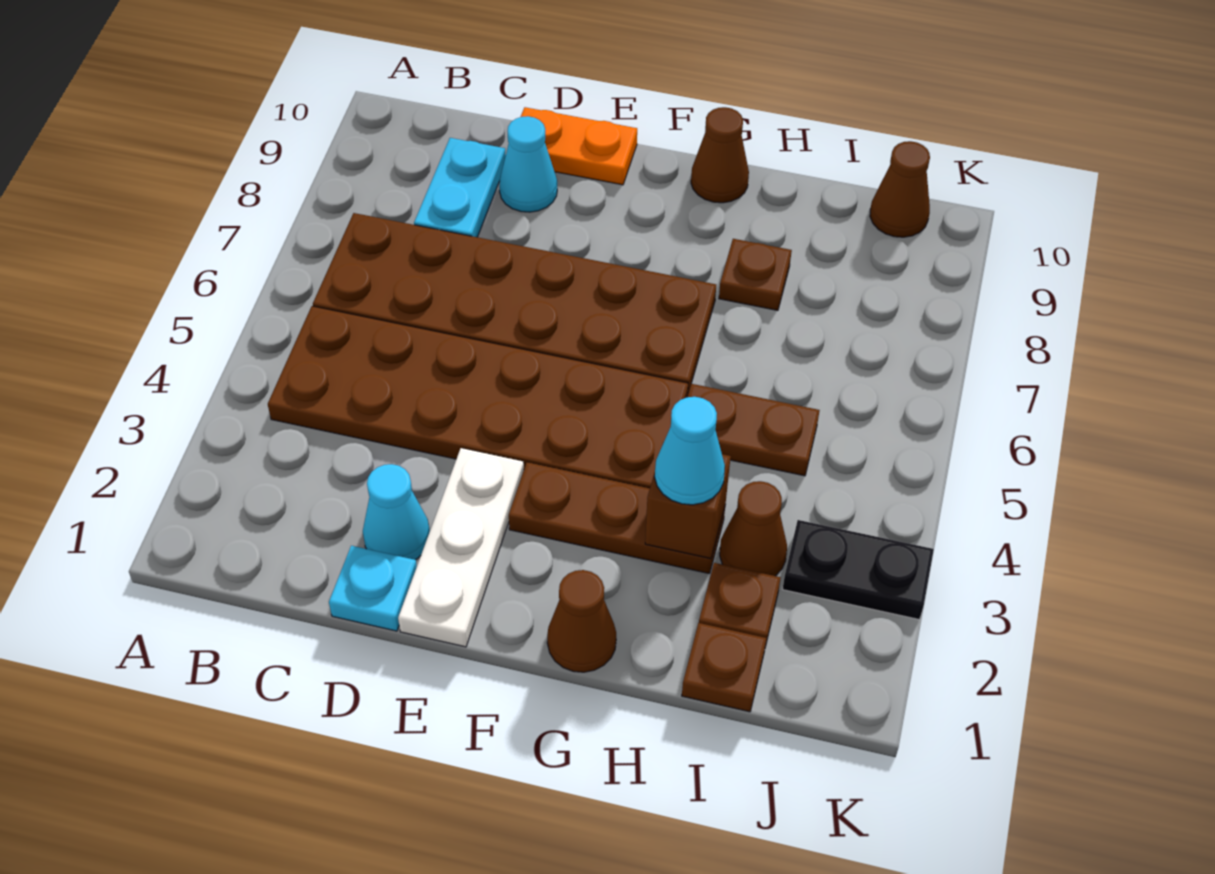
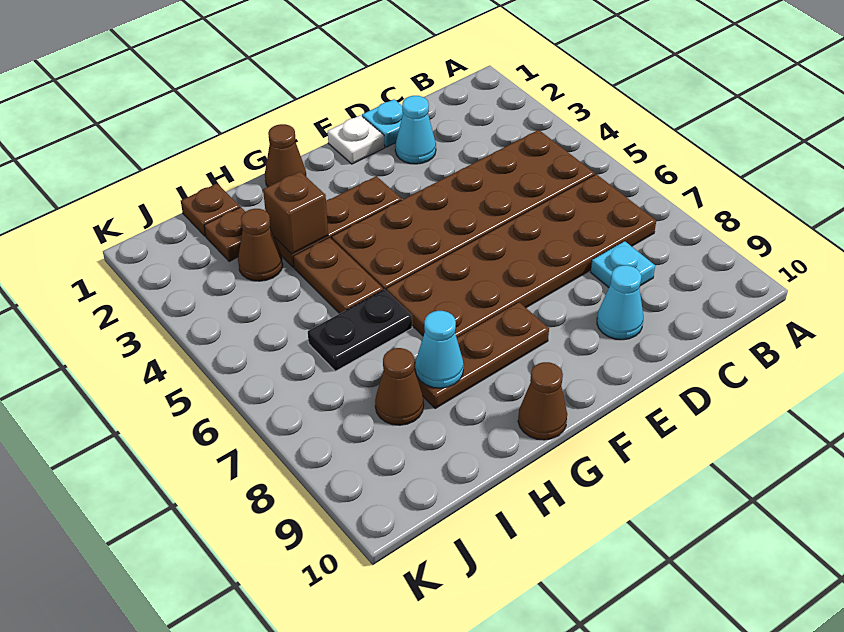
cyan plate C8:C9 level 1 -> cyan plate C8 level 1
orange plate D10:E10 level 1 -> none
white plate E1:E3 level 1 -> white plate E1 level 1
cyan cone H3 level 3 -> cyan cone H8 level 2
brown plate H5:I5 level 1 -> brown plate H4:H5 level 1
brown plate H8 level 1 -> brown plate F8:H8 level 1
black plate J3:K3 level 1 -> black plate H6:I6 level 1
brown cone J10 level 1 -> brown cone I8 level 1

